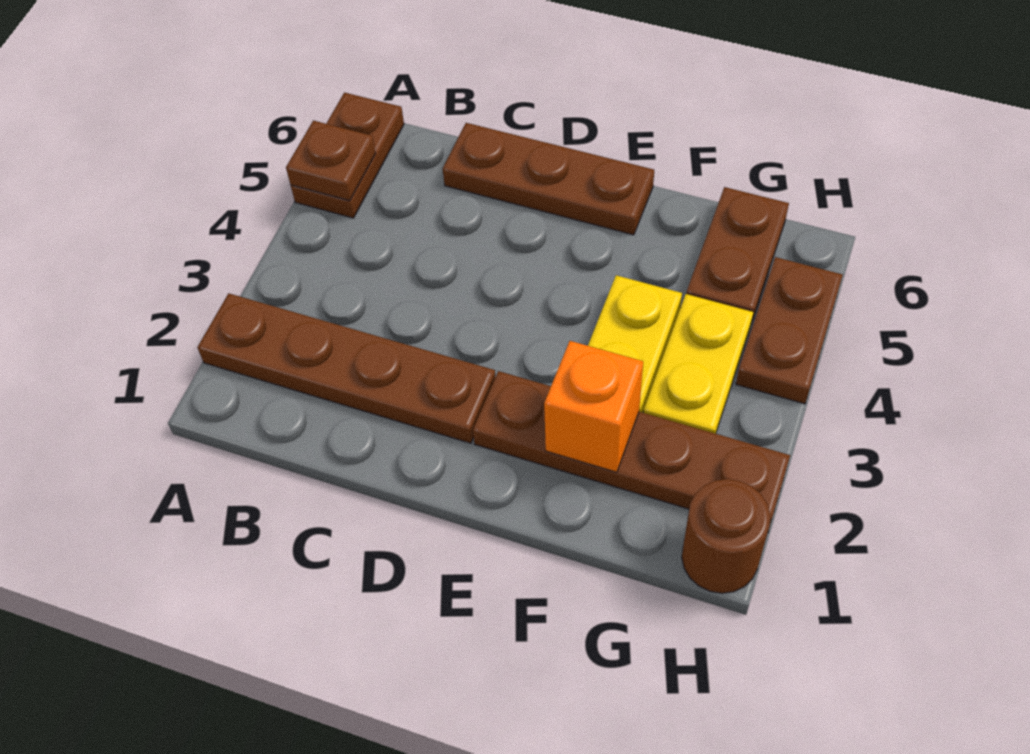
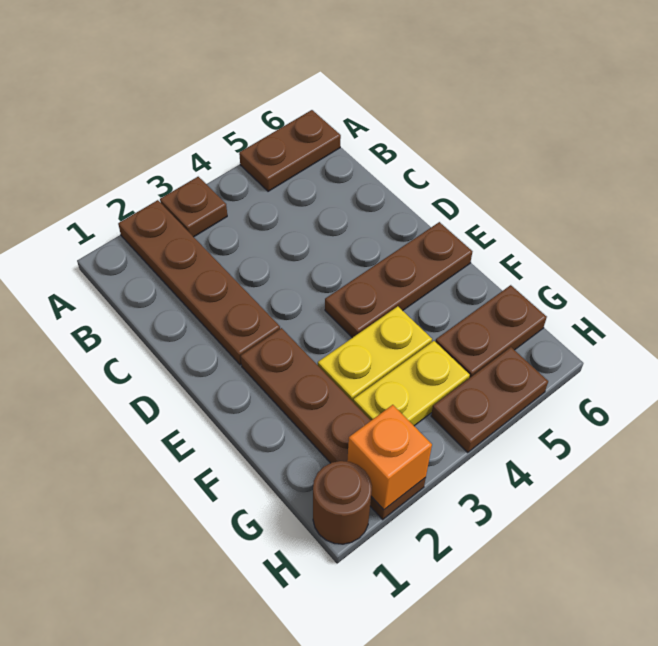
brown plate A5 level 2 -> brown plate A3 level 1
brown plate C6:E6 level 1 -> brown plate E4:E6 level 1
orange brick F2 level 2 -> orange brick H2 level 2

